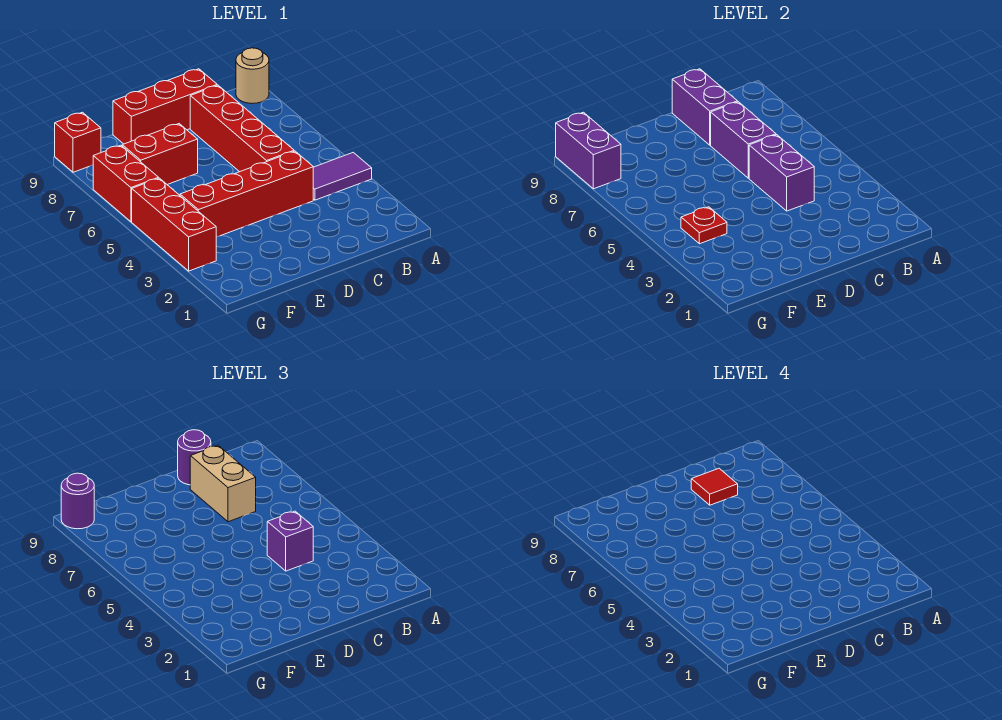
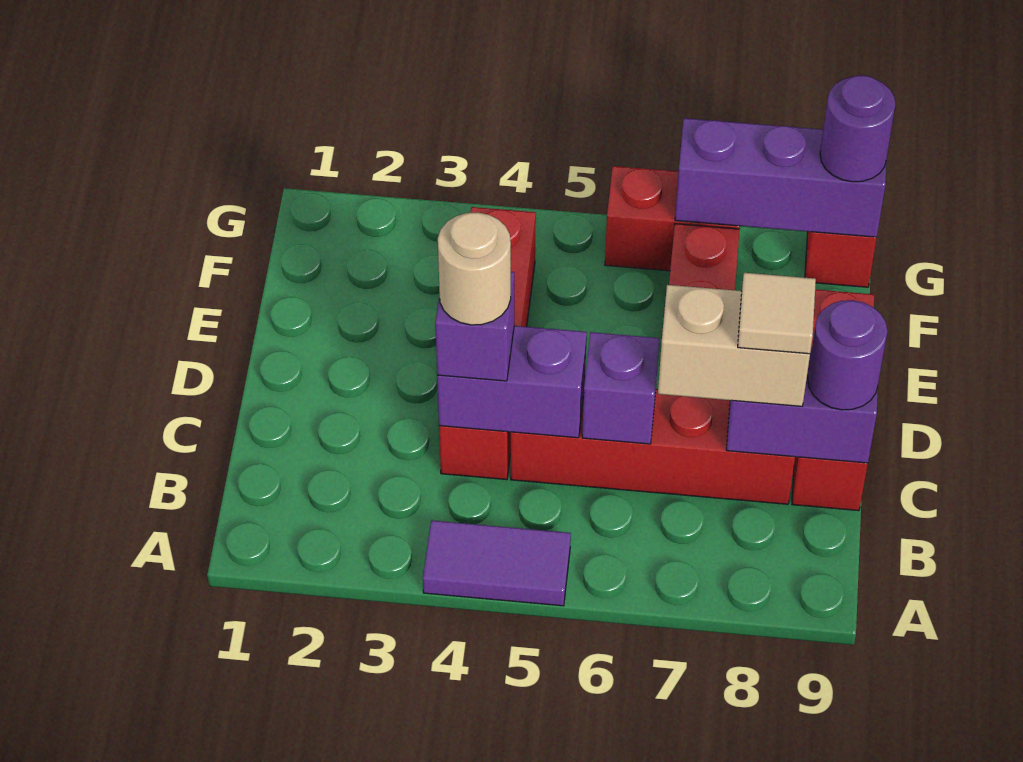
purple tile A4:B4 level 1 -> purple tile A4:A5 level 1
tan round brick A9 level 1 -> tan round brick C4 level 4
purple brick C6:C7 level 2 -> purple brick C6 level 2
red tile C8 level 4 -> tan tile C8 level 4
red plate F4 level 2 -> none
red brick G3:G5 level 1 -> none
purple brick G8:G9 level 2 -> purple brick G7:G9 level 2

